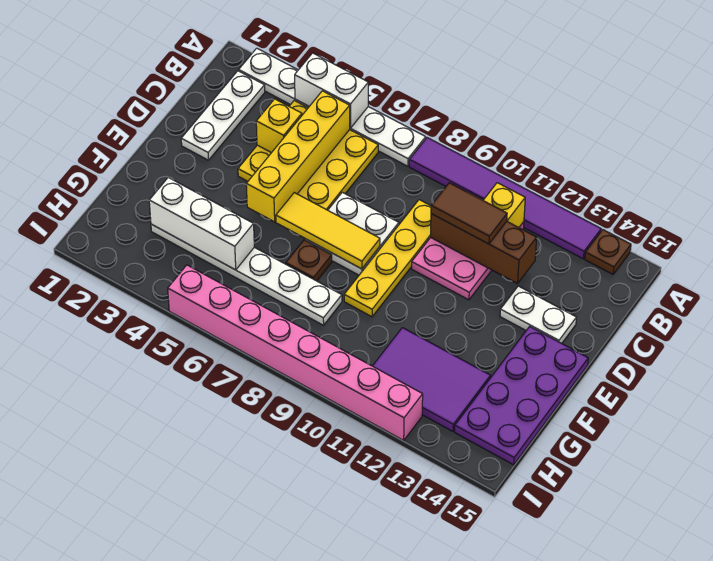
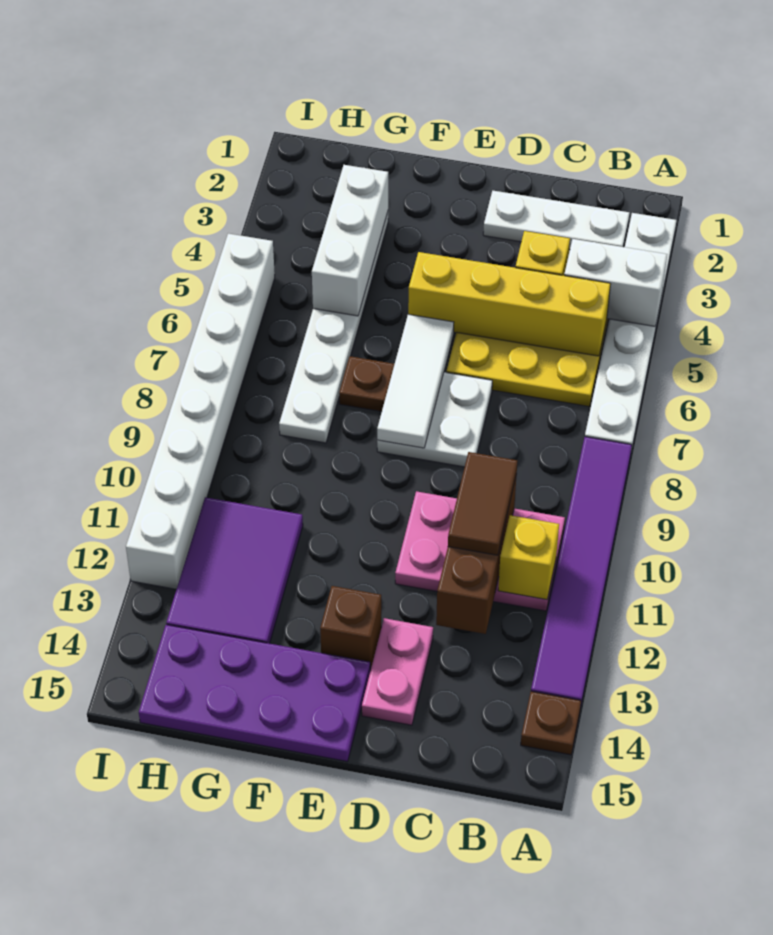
white brick A4:A5 level 2 -> white brick A4:B4 level 2
yellow plate C9:F9 level 1 -> none
white plate D13:D14 level 1 -> pink plate D13:D14 level 1
yellow tile E6:E8 level 2 -> white tile E6:E8 level 2
none -> brown brick E13 level 1
pink brick I5:I12 level 1 -> white brick I5:I12 level 1

